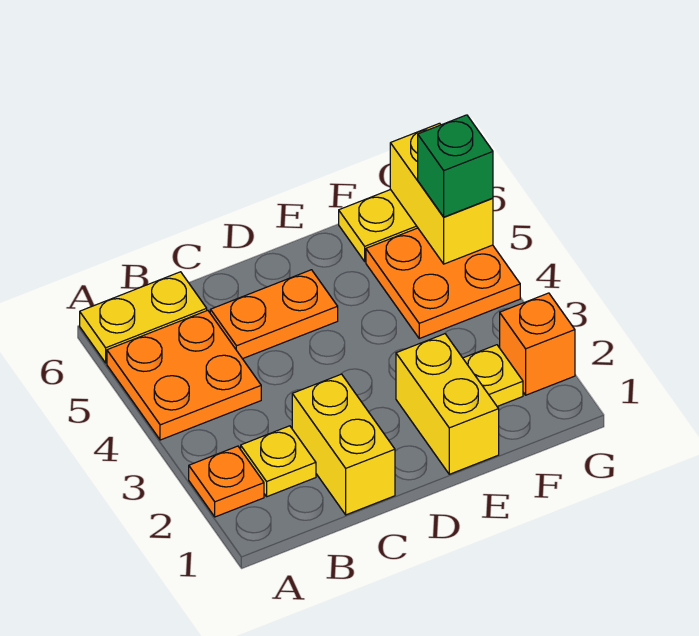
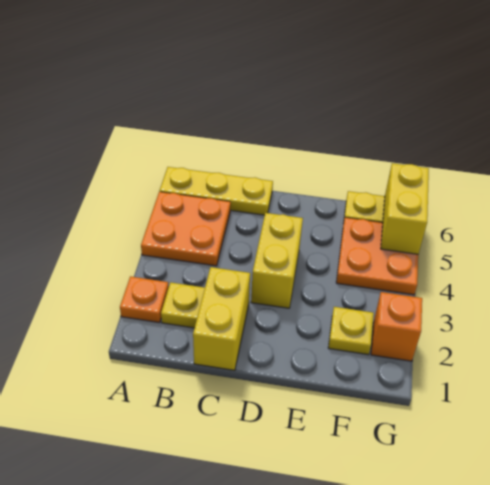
yellow plate A6:B6 level 1 -> yellow plate A6:C6 level 1
orange plate C5:D5 level 1 -> none
yellow brick E1:E2 level 1 -> yellow brick D3:D4 level 1
green brick G5 level 3 -> none

